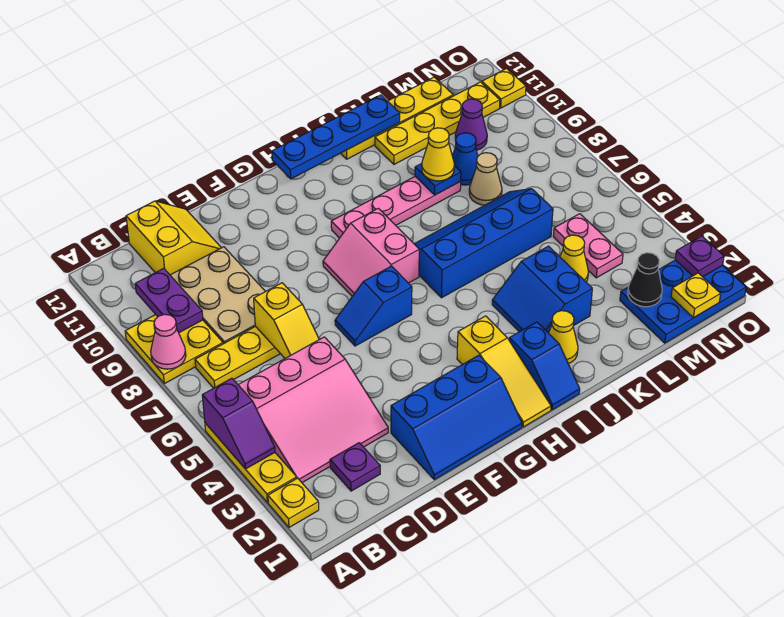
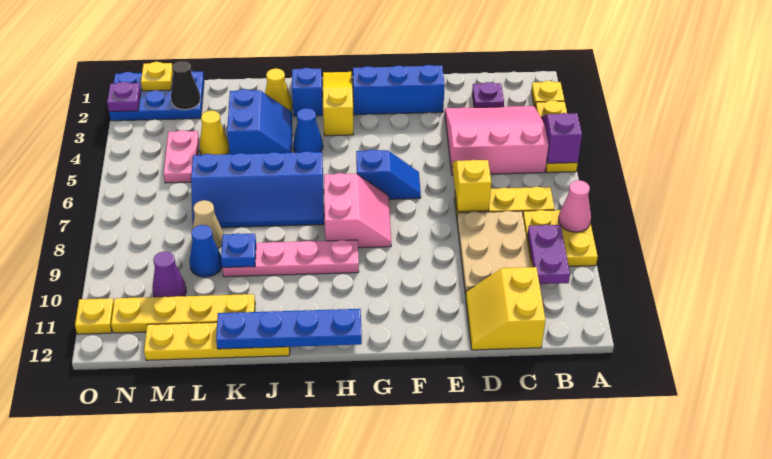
none -> blue cone I4 level 1
yellow cone K9 level 3 -> none

